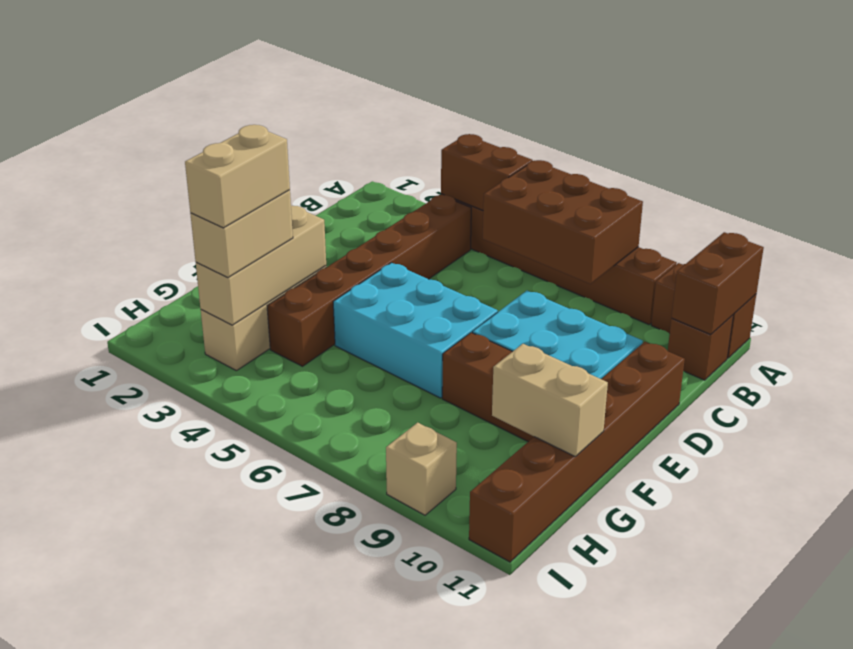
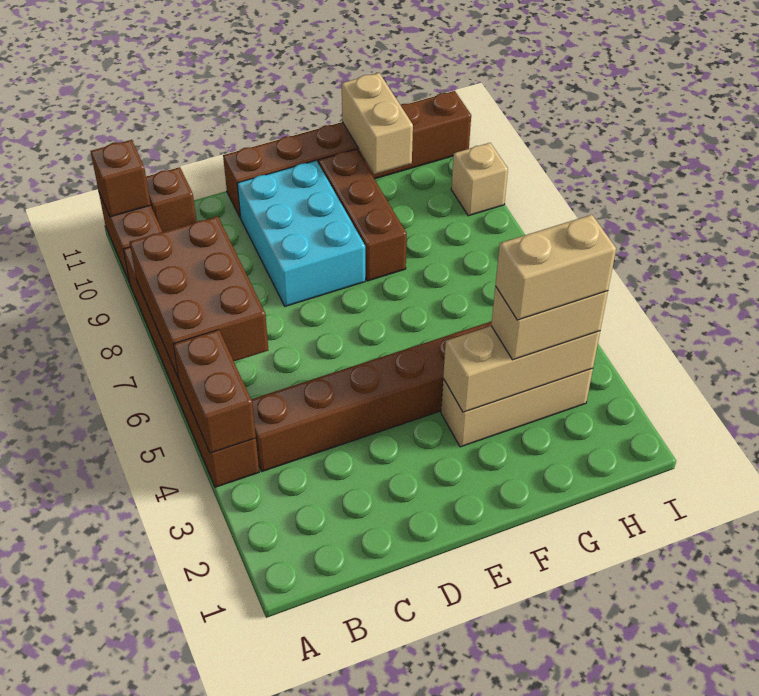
brown brick A11:B11 level 2 -> brown brick A11 level 2
cyan brick E5:F7 level 1 -> none

